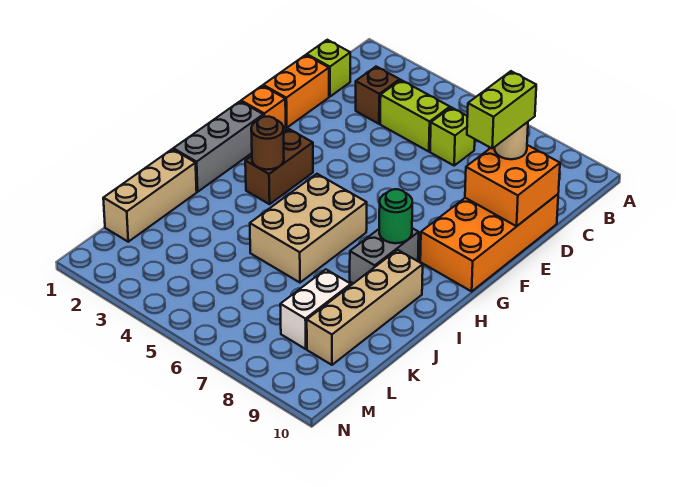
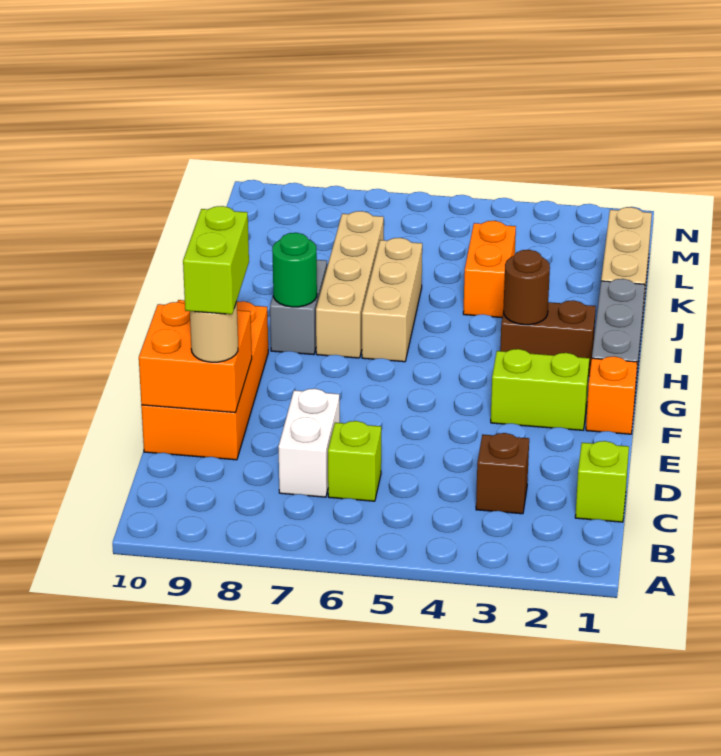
lime brick C4:C5 level 1 -> lime brick F2:F3 level 1
orange brick D1:E1 level 1 -> orange brick J4:K4 level 1
brown brick G3:H3 level 1 -> brown brick H2:H3 level 1
tan brick H5:J6 level 1 -> tan brick H6:J6 level 1
tan brick I9:L9 level 1 -> tan brick H7:K7 level 1
white brick K8:L8 level 1 -> white brick C7:D7 level 1

